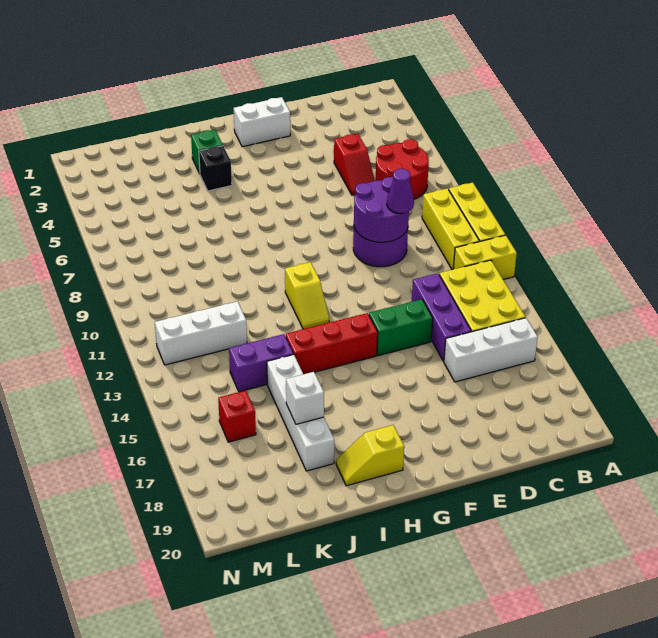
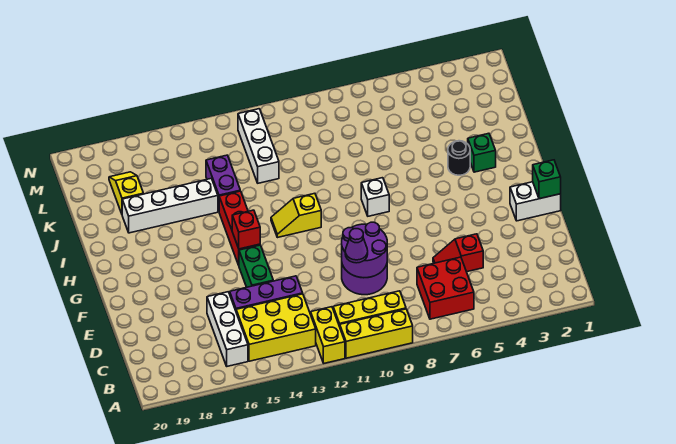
red round brick B6:C7 level 1 -> red brick B6:C7 level 1
none -> green brick F1 level 2
white brick F2:G2 level 1 -> white brick F1:F2 level 1
yellow slope H19:I19 level 1 top H -> yellow slope K18:L18 level 1 top K
black brick I4 level 1 -> black round brick I4 level 1
white brick J17 level 2 -> white brick H8 level 1
red brick L16 level 1 -> red brick G14 level 2

